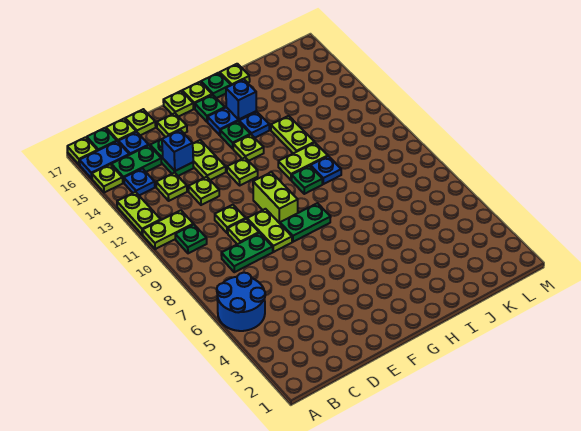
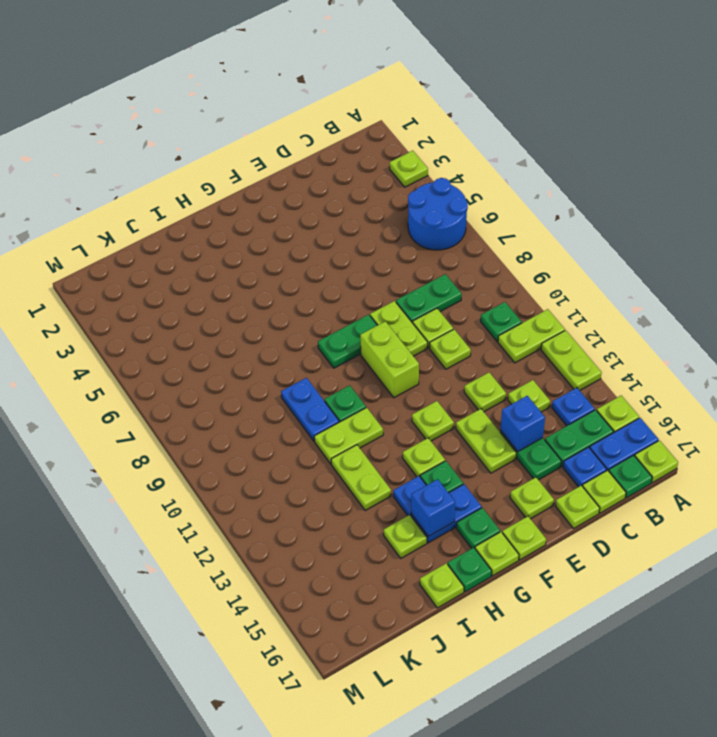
none -> lime plate A3 level 1
blue plate I10 level 1 -> blue plate I9:I10 level 1
none -> lime plate I15 level 1

